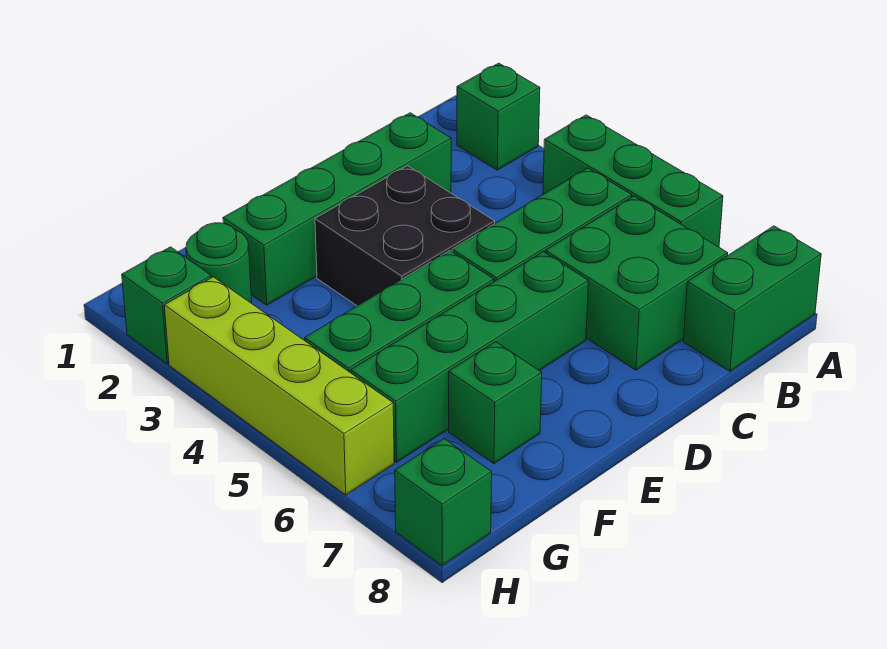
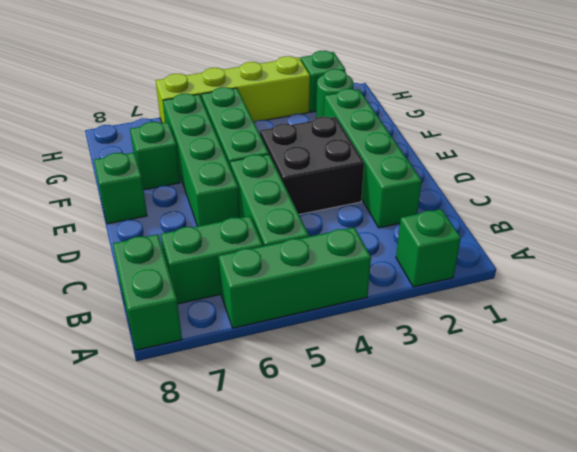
green brick B6:C7 level 1 -> green brick B6:B7 level 1
green brick H8 level 1 -> green brick E8 level 1

